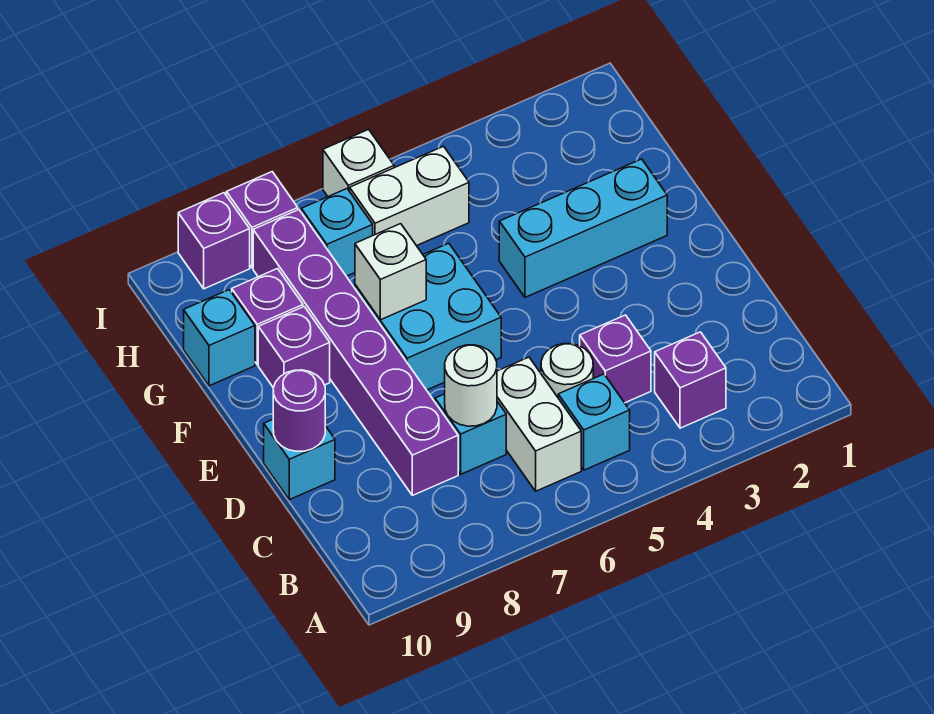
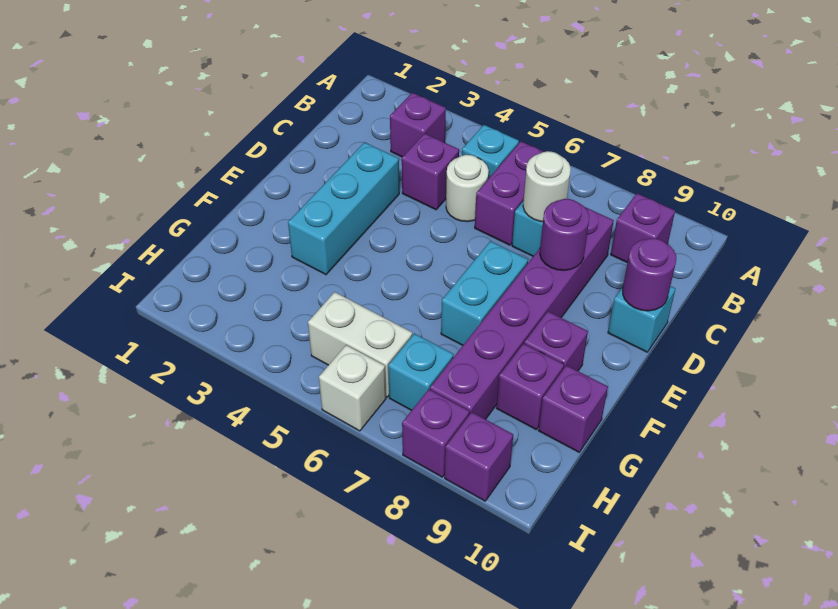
white brick B6:C6 level 1 -> purple brick B6:C6 level 1
none -> purple brick B9 level 1
none -> purple round brick D8 level 2
cyan brick E6:F7 level 1 -> cyan brick E7:F7 level 1
cyan brick F2:F4 level 1 -> cyan brick D3:F3 level 1
white brick F7 level 2 -> none
cyan brick G10 level 1 -> purple brick G10 level 1

